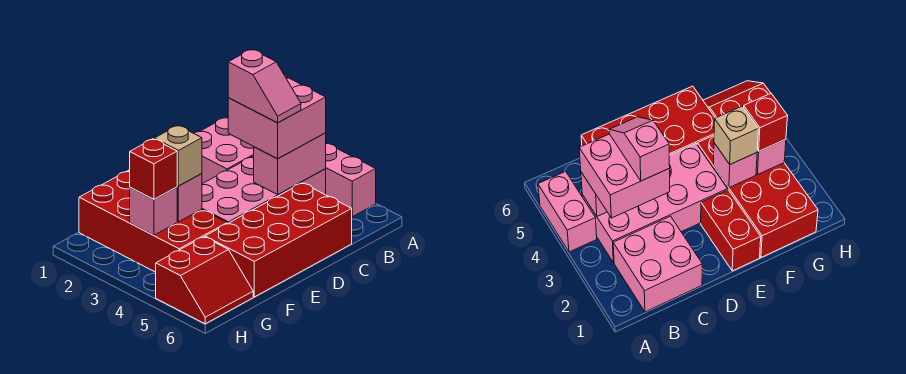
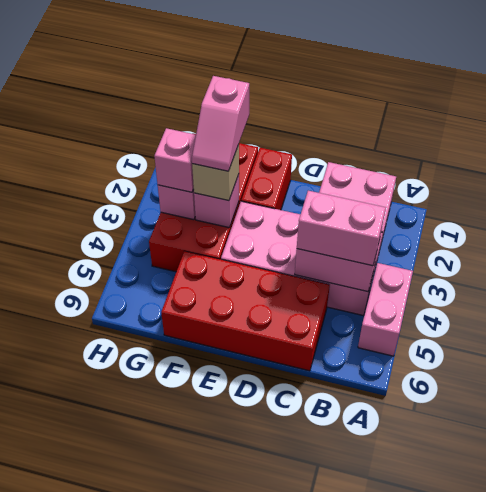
pink brick B3:C4 level 3 -> pink brick B4:C4 level 3
pink slope C3:C4 level 4 top 3 -> pink slope F2:F3 level 4 top 2
red brick G3 level 3 -> pink brick G3 level 3
red slope G5:H6 level 1 top 5 -> none

